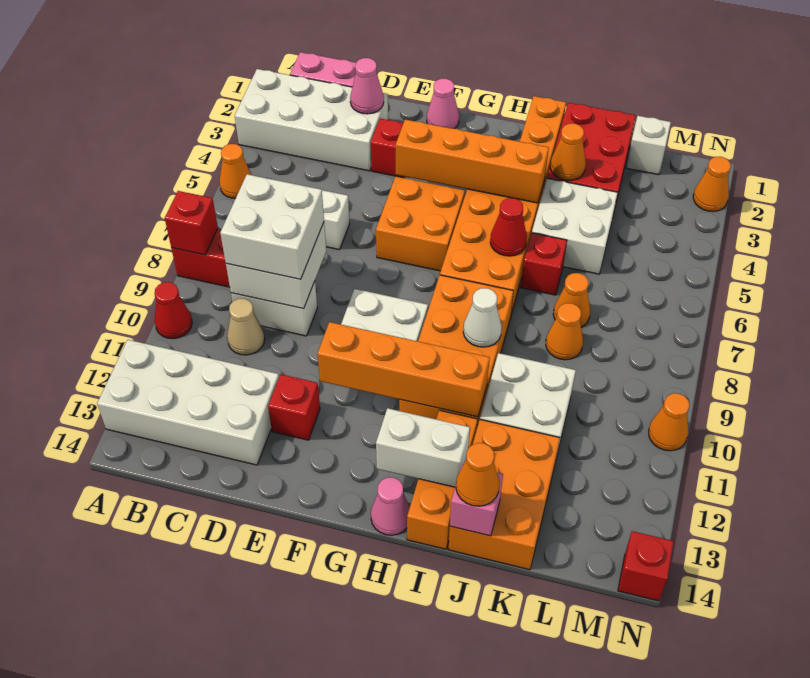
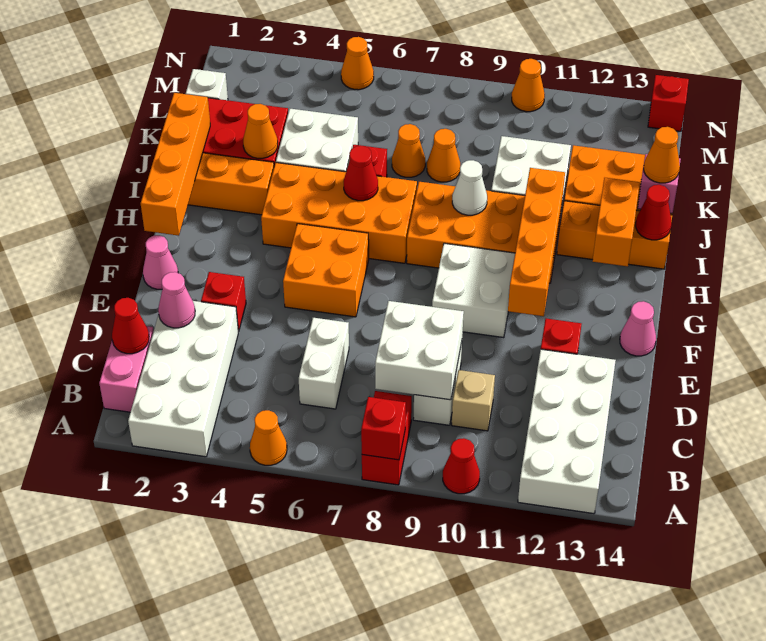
none -> red cone C1 level 2
white brick C8:D9 level 3 -> none
tan cone C10 level 1 -> tan brick C10 level 1
orange brick F4:I4 level 2 -> orange brick G1:J1 level 2
white brick H13:I13 level 2 -> orange brick H13:I13 level 2
pink cone H14 level 1 -> pink cone F14 level 1
none -> red cone I14 level 2
orange cone N2 level 1 -> orange cone N5 level 1

